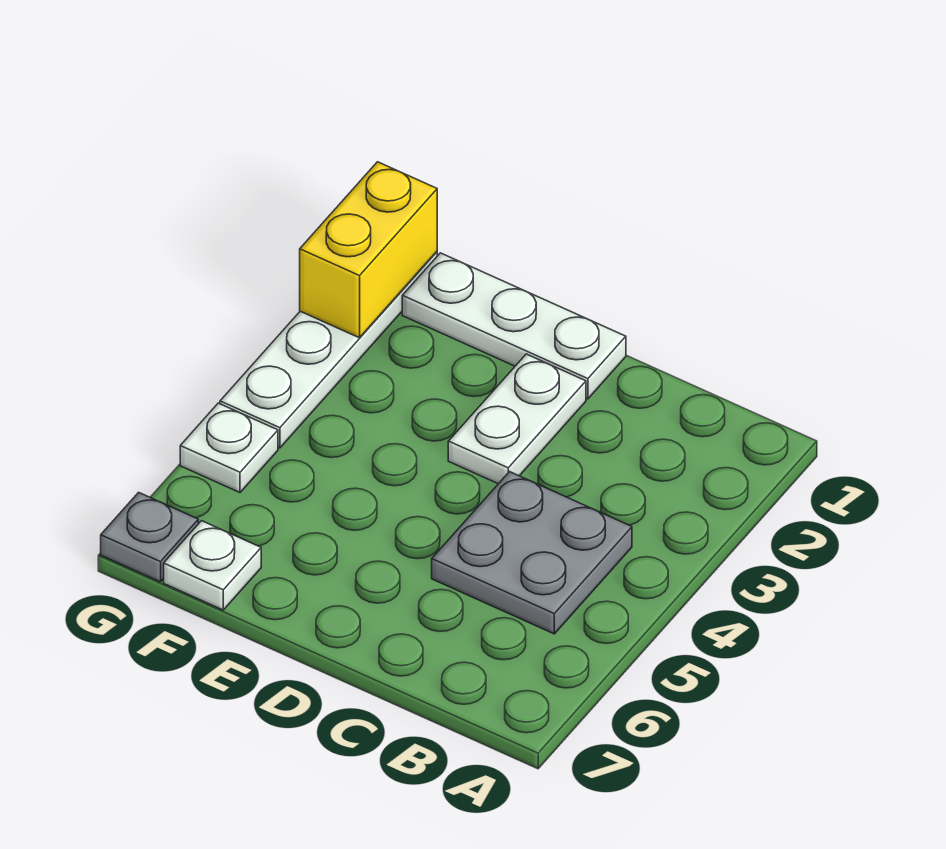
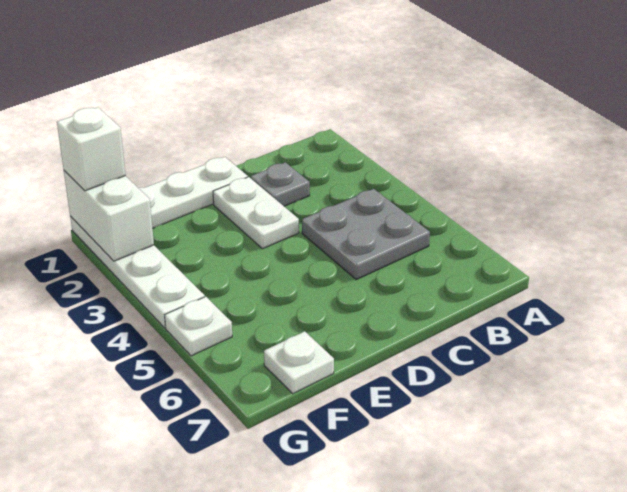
yellow brick G1:G2 level 2 -> white brick G1:G2 level 2
none -> white brick G1 level 3
grey plate G7 level 1 -> grey plate C2 level 1

